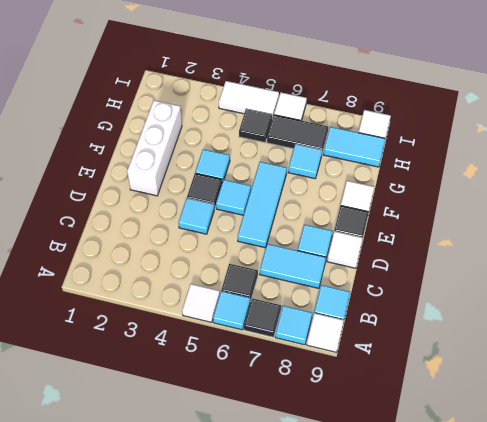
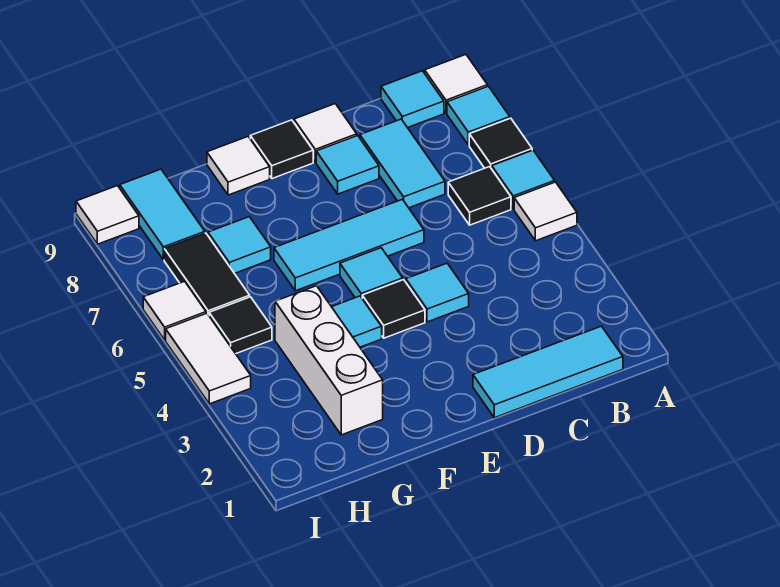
none -> cyan tile B1:D1 level 1
white brick E2:G2 level 1 -> white brick G2:G4 level 1

